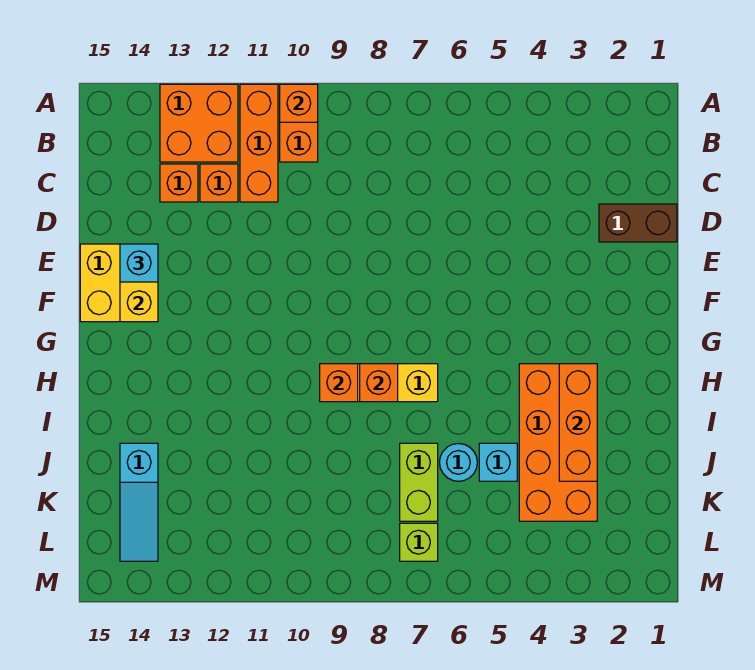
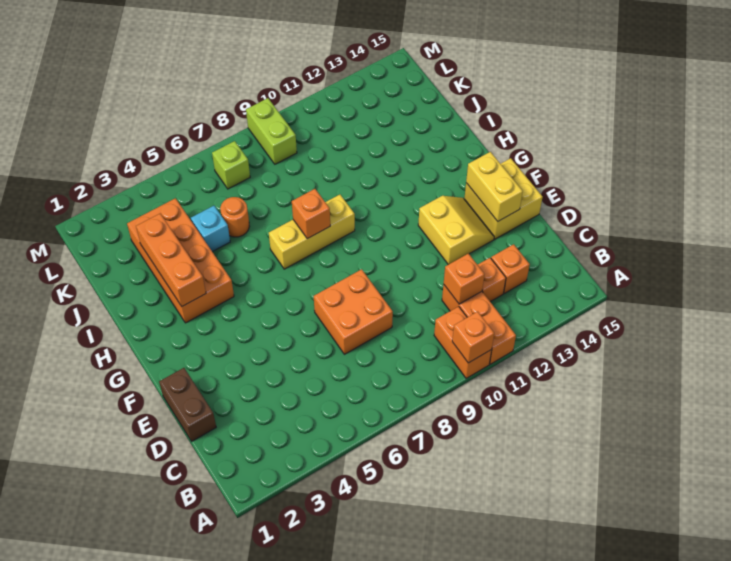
orange brick A12:B13 level 1 -> orange brick D7:E8 level 1
brown brick D1:D2 level 1 -> brown brick D1:E1 level 1
none -> yellow slope E12:F13 level 1 top 12
cyan brick E14 level 3 -> none
orange brick H9 level 2 -> orange brick C11 level 2
cyan round brick J6 level 1 -> orange round brick J6 level 1
lime brick J7:K7 level 1 -> lime brick L9:M9 level 1
cyan slope J14:L14 level 1 top J -> none

